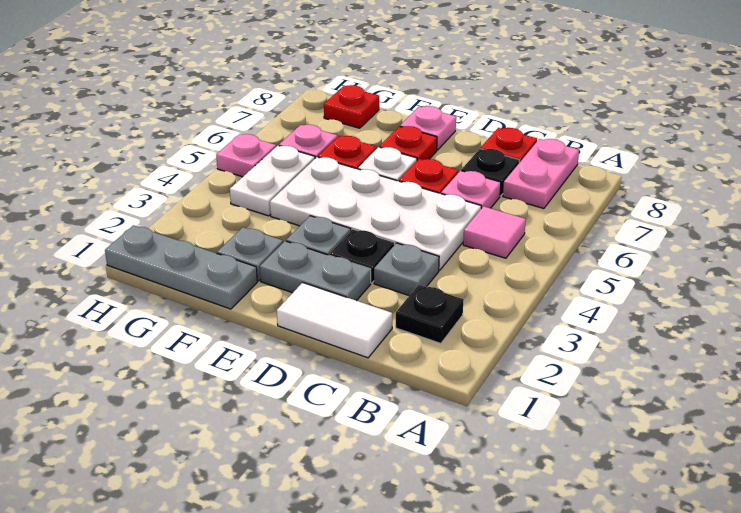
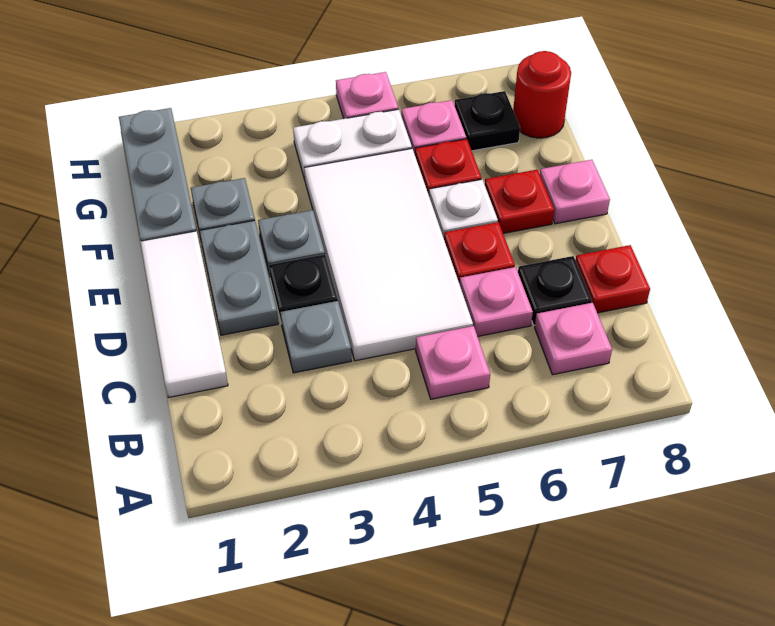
black plate B2 level 1 -> black plate G7 level 1
pink tile B5 level 1 -> pink plate B5 level 1
pink plate B7:B8 level 1 -> pink plate B7 level 1
white tile C1:D1 level 1 -> white tile C1:E1 level 1
white plate C4:F5 level 1 -> white tile C4:F5 level 1
red plate G8 level 1 -> red round brick G8 level 1

